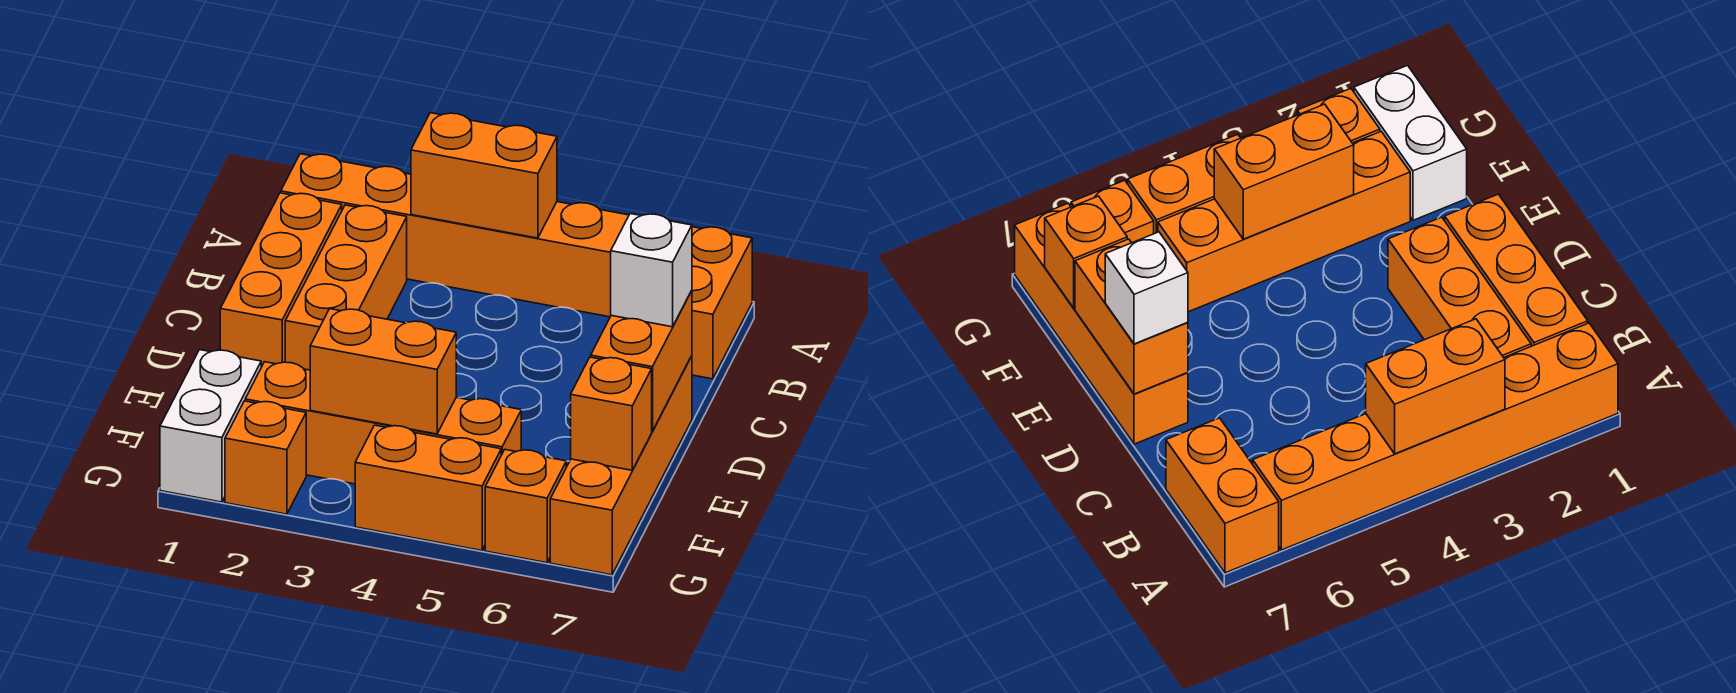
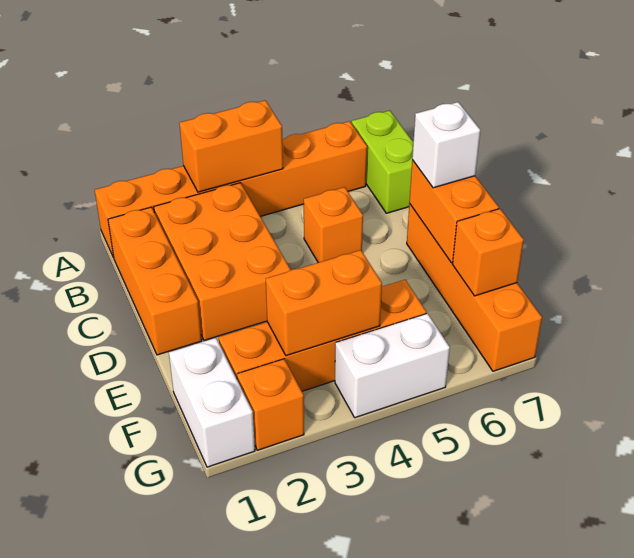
orange brick A7:B7 level 1 -> lime brick A7:B7 level 1
orange brick B2:D2 level 1 -> orange brick B2:D3 level 1
orange brick G4:G5 level 1 -> white brick G4:G5 level 1
orange brick G6 level 1 -> orange brick C5 level 1

